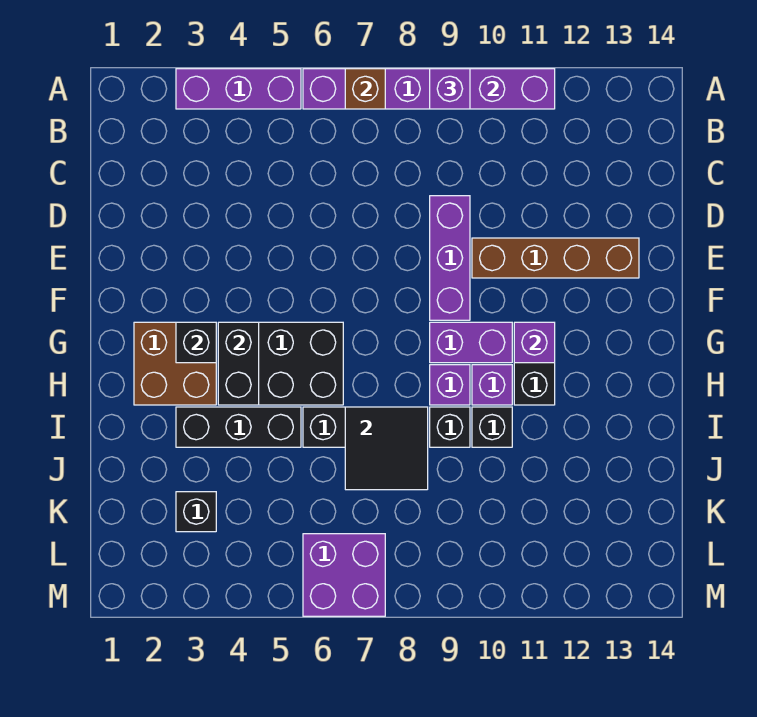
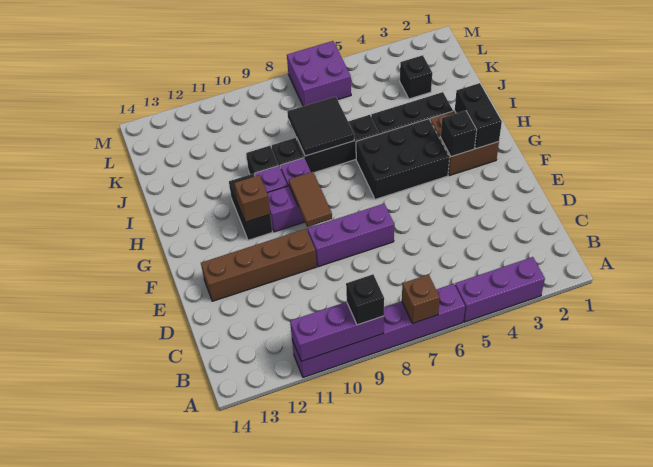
purple brick A9 level 3 -> black brick A9 level 3
purple brick D9:F9 level 1 -> purple brick E7:E9 level 1
none -> brown tile F9:G9 level 2
black brick G4:H4 level 2 -> black brick G2:H2 level 2
purple brick G11 level 2 -> brown brick G11 level 2

